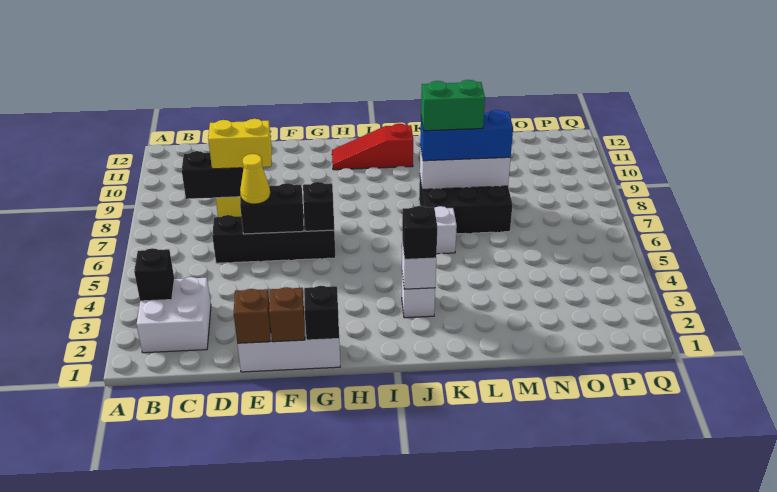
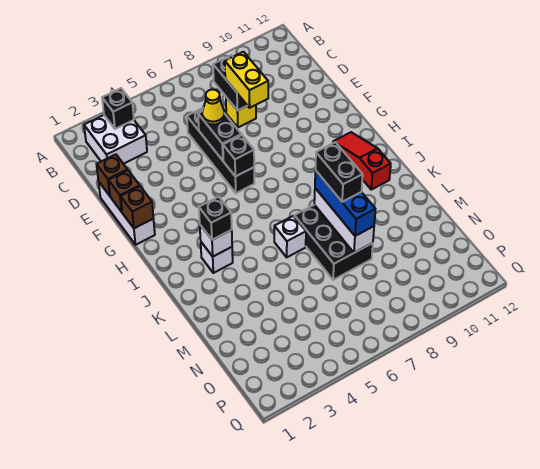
black brick G1 level 2 -> brown brick G1 level 2
green brick K8:L8 level 4 -> black brick K8:L8 level 4

